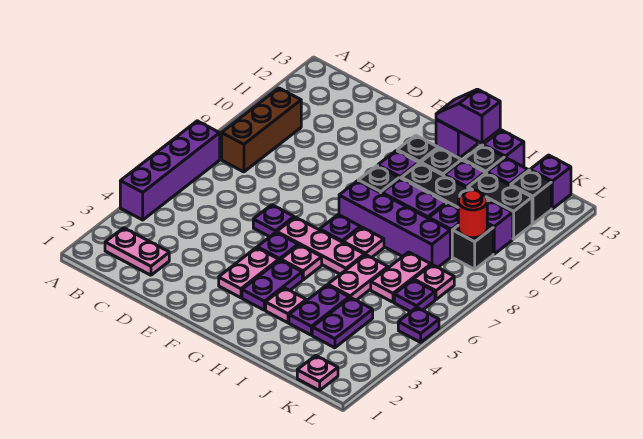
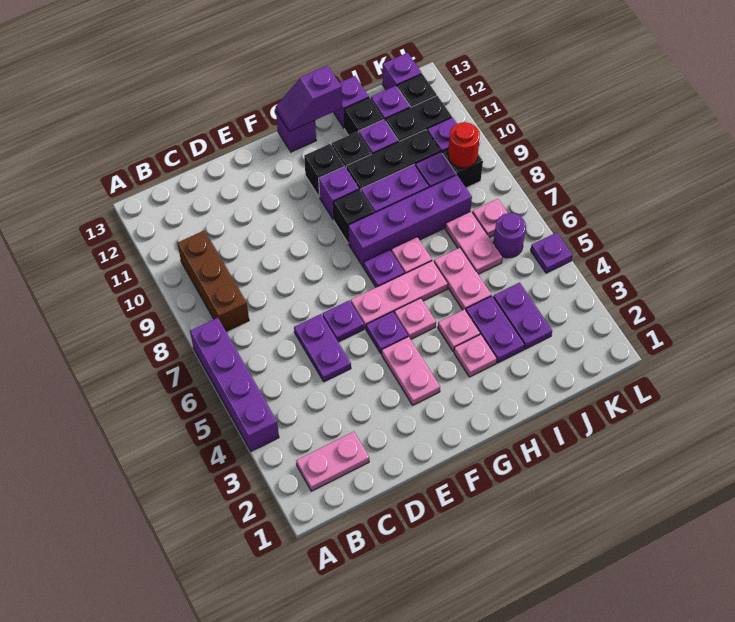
purple plate G3:G4 level 1 -> purple plate D5:D6 level 1
pink plate K1 level 1 -> pink plate H4 level 1
purple plate K6 level 1 -> purple round brick K6 level 1

